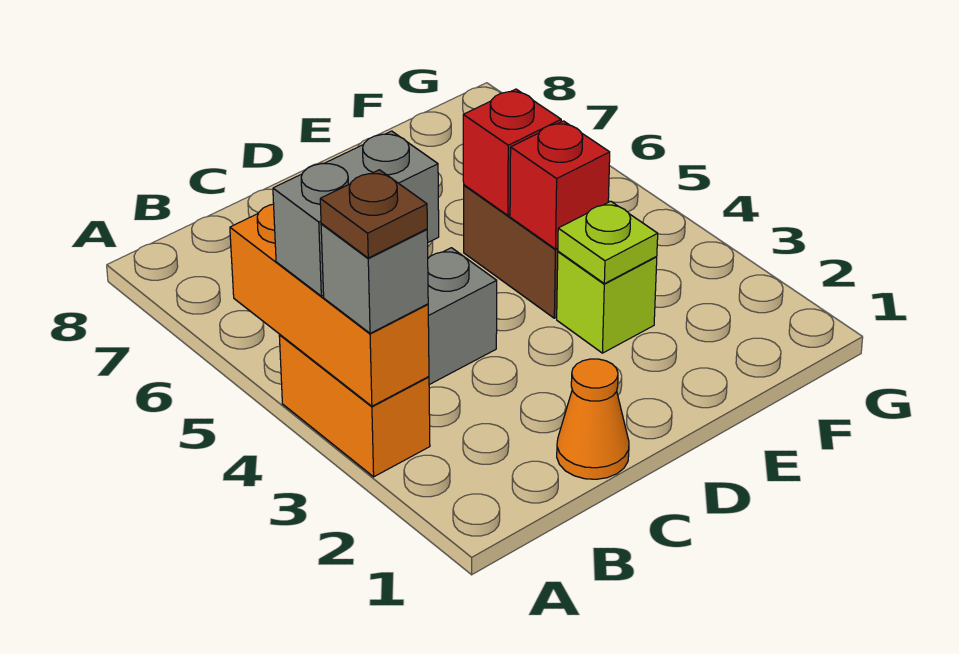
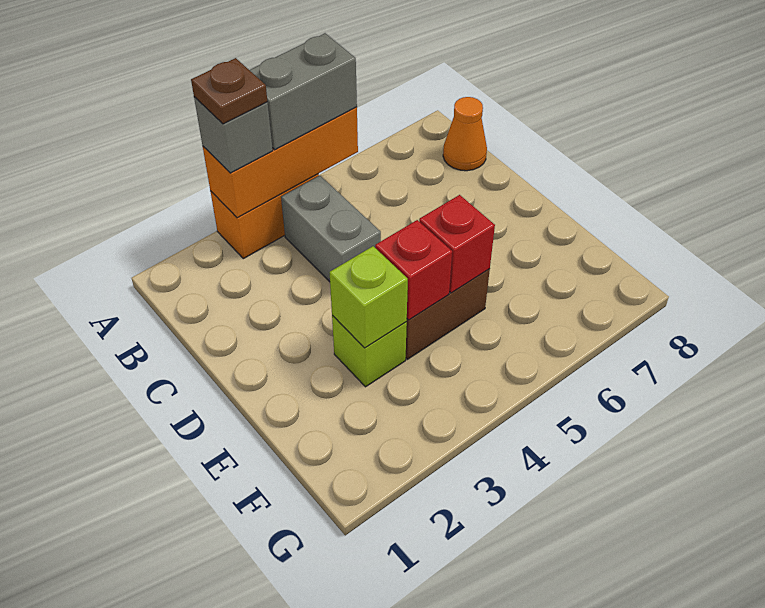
grey brick A4:B4 level 3 -> grey brick A4:A5 level 3
orange cone C1 level 1 -> orange cone B8 level 1
lime plate E3 level 2 -> lime brick E3 level 2

